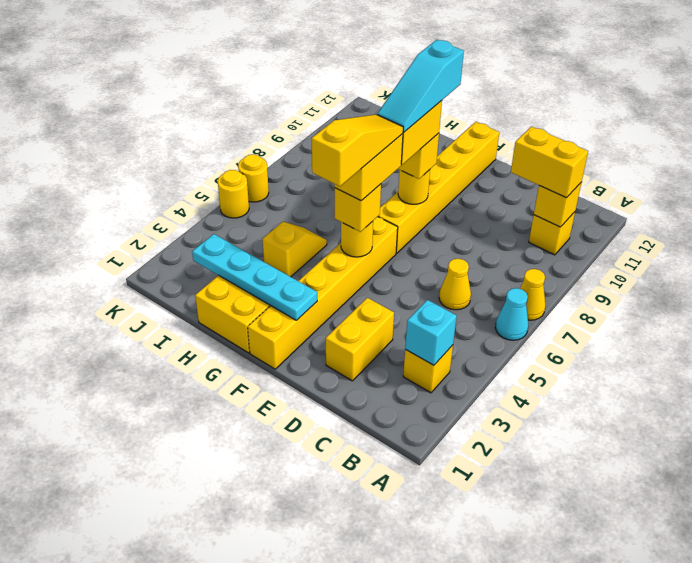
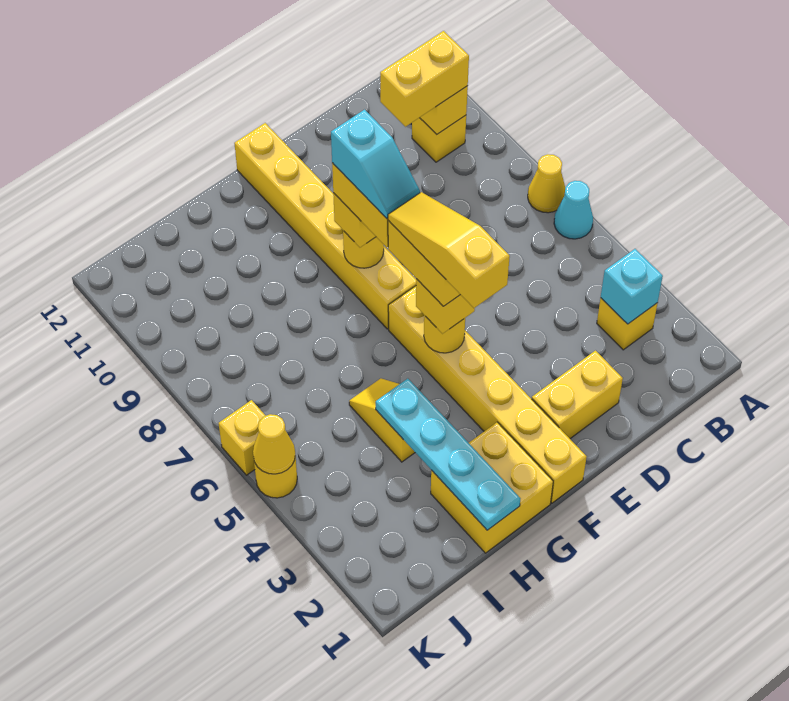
yellow cone C6 level 1 -> yellow cone K5 level 2
yellow brick D2:D3 level 1 -> yellow brick D2:E2 level 1
cyan plate F2:I2 level 2 -> cyan plate H1:H4 level 2
cyan slope F7:F9 level 5 top 9 -> cyan slope F7:F8 level 5 top 8
yellow round brick K6 level 1 -> yellow brick K6 level 1

